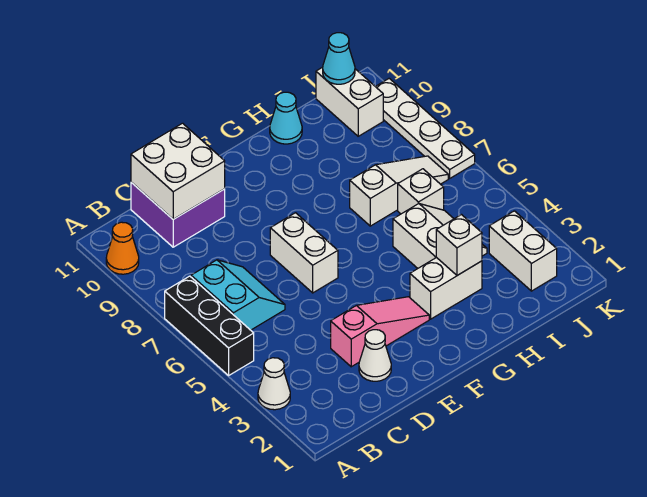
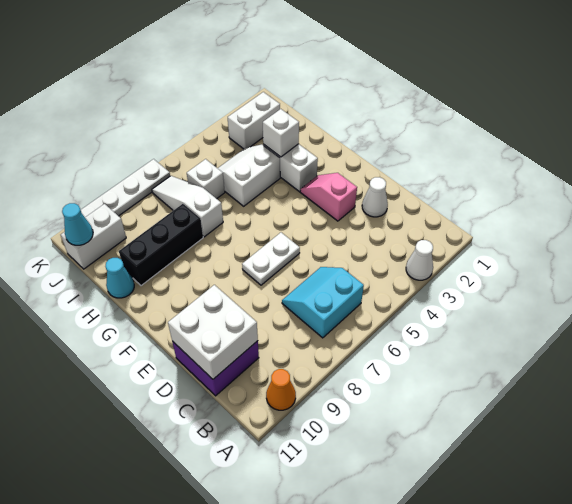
black brick A5:A7 level 1 -> black brick H8:H10 level 1
pink slope D3:F3 level 1 top D -> pink slope E3:F3 level 1 top E
white brick E6:E7 level 1 -> white plate E6:E7 level 1

